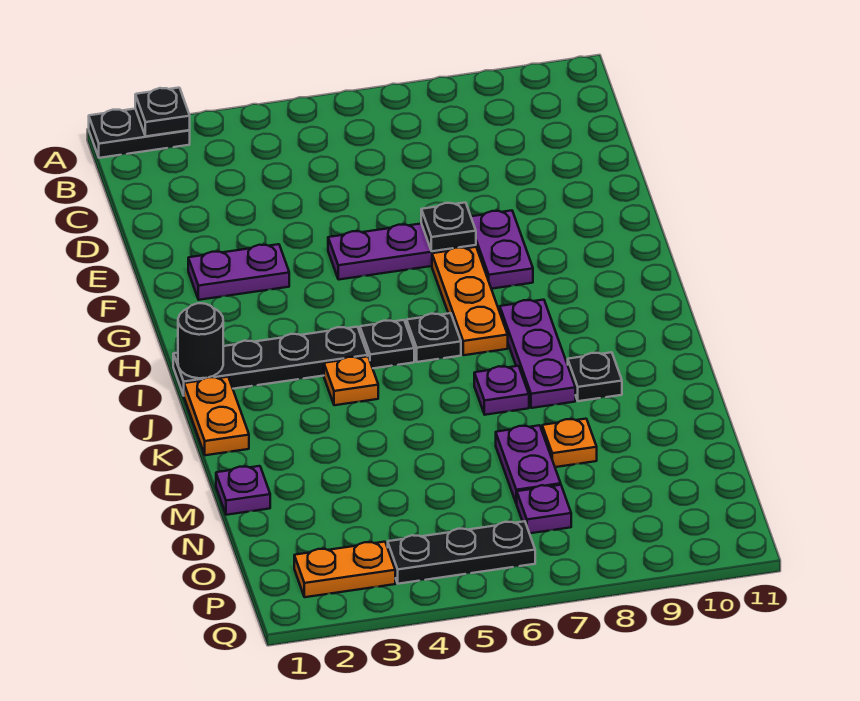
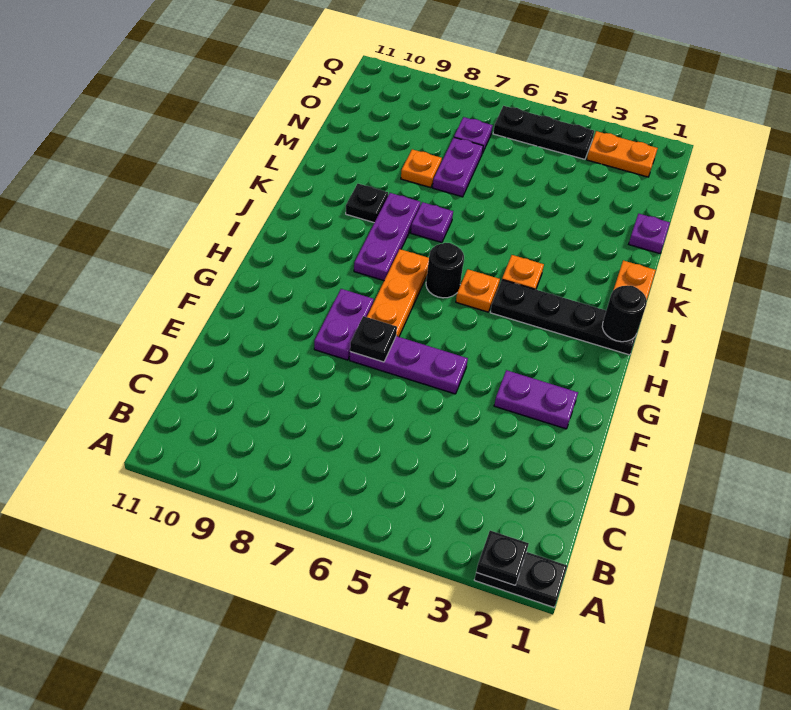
black plate I5 level 1 -> orange plate I5 level 1
black plate I6 level 1 -> black round brick I6 level 1

